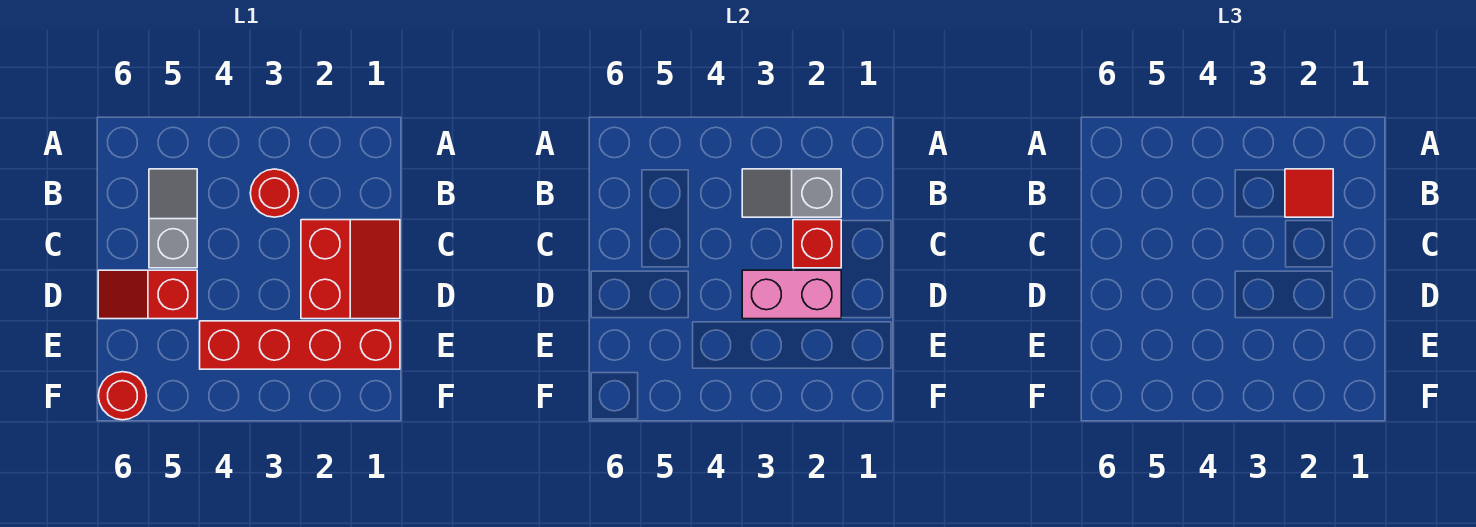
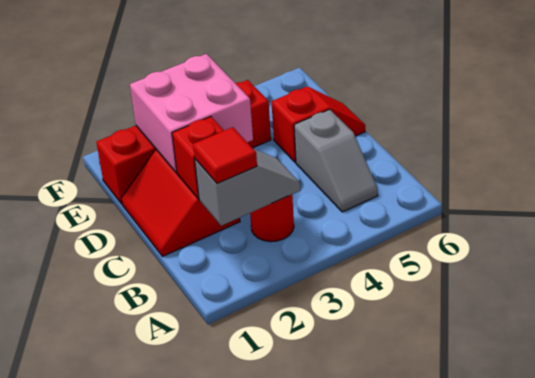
pink brick D2:D3 level 2 -> pink brick D2:E3 level 2
red round brick F6 level 1 -> none

